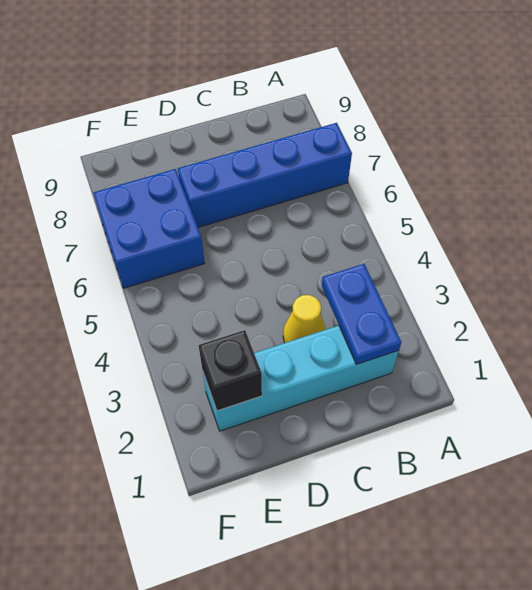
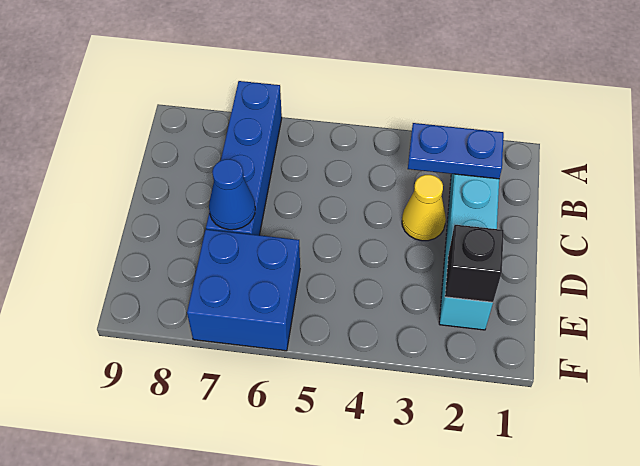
none -> blue cone D7 level 2

